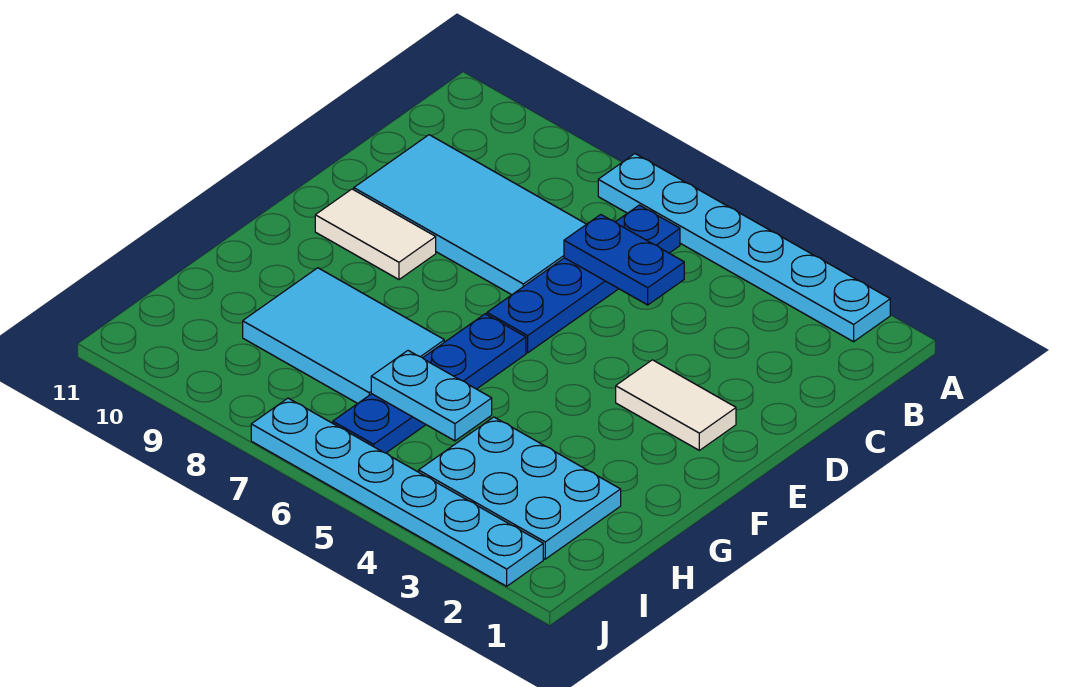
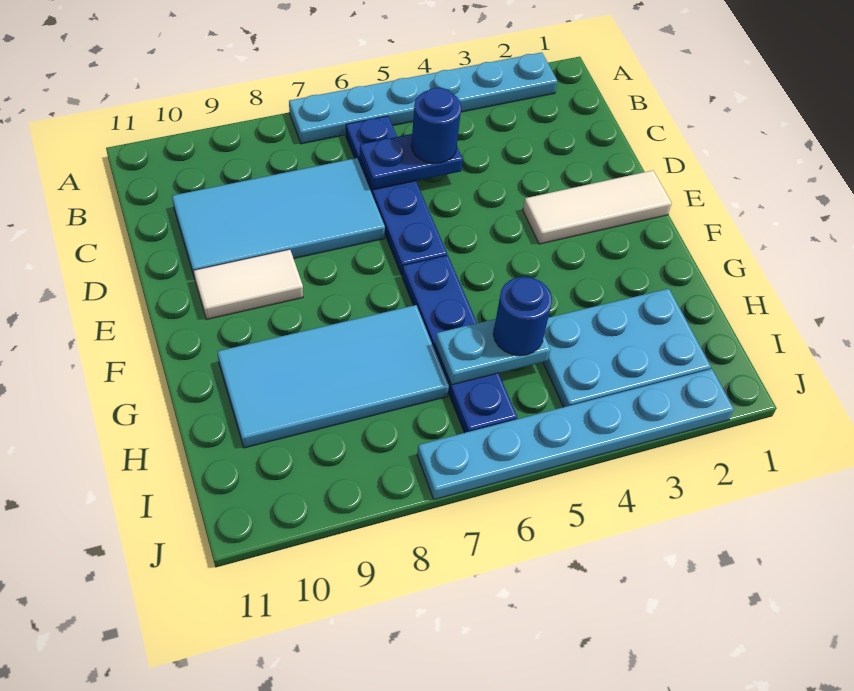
none -> blue round brick C5 level 3
white tile E2:E3 level 1 -> white tile E1:E3 level 1
cyan tile G7:H9 level 1 -> cyan tile G7:H10 level 1
none -> blue round brick H5 level 3

